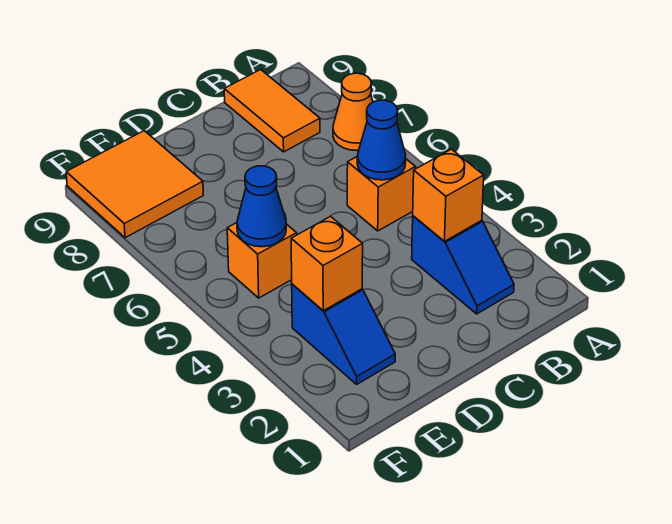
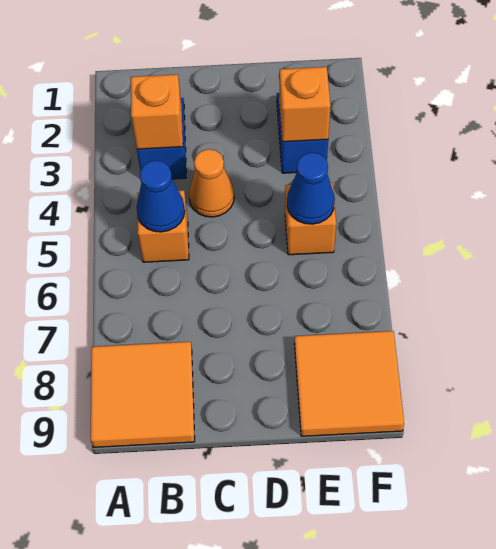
orange cone A7 level 1 -> orange cone C4 level 1
orange tile B8:B9 level 1 -> orange tile A8:B9 level 1

